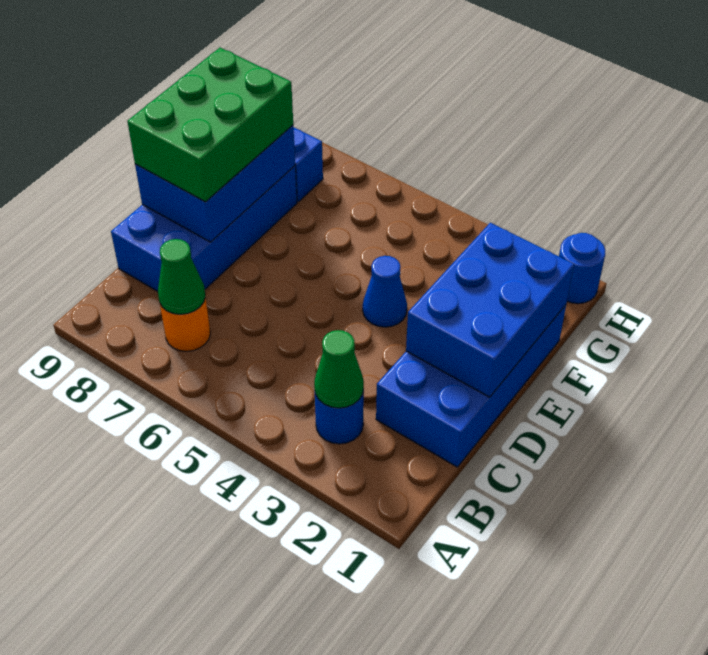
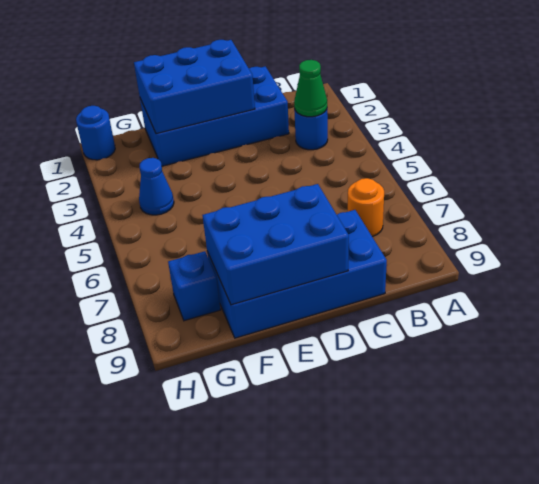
green cone B7 level 2 -> none
green brick D8:F9 level 3 -> none
blue cone E4 level 1 -> blue cone G4 level 1

